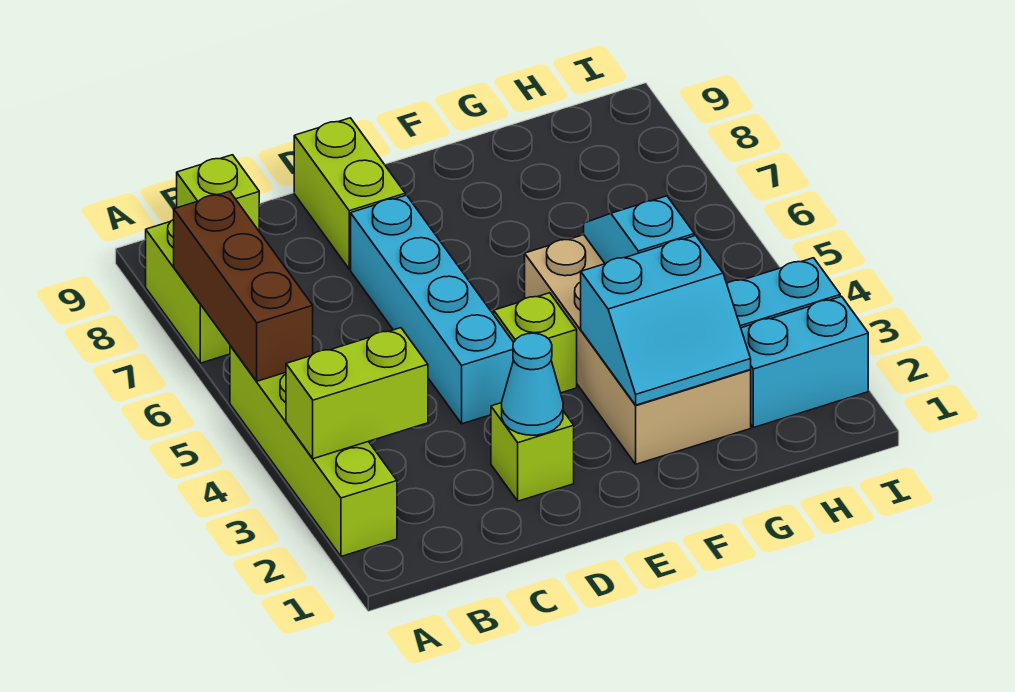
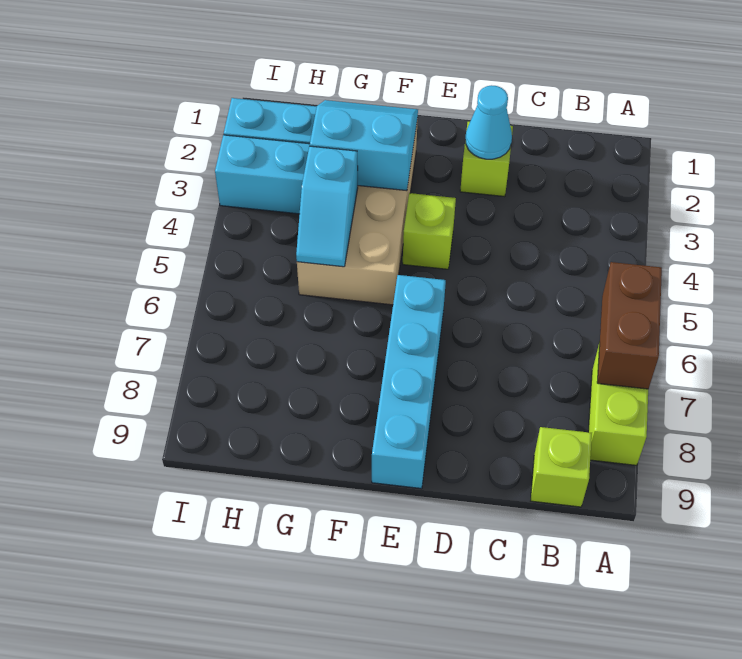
lime brick A2:A5 level 1 -> none
lime brick A3:B3 level 2 -> none
brown brick A5:A7 level 2 -> brown brick A6:A7 level 2
cyan brick D4:D7 level 1 -> cyan brick E6:E9 level 1
lime brick D8:D9 level 1 -> none

